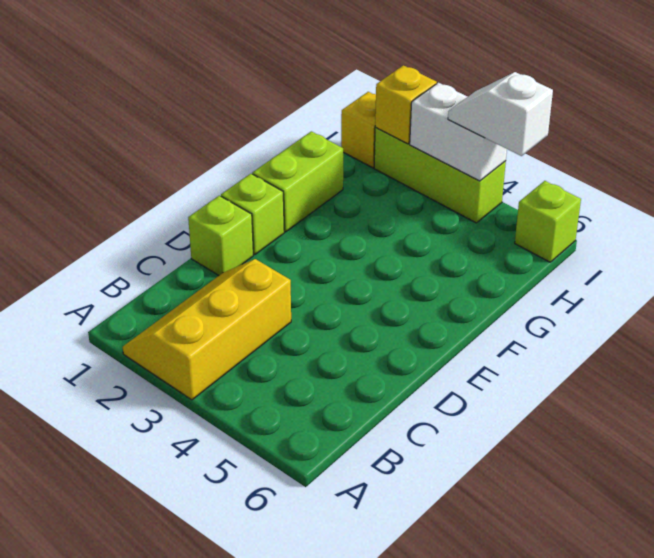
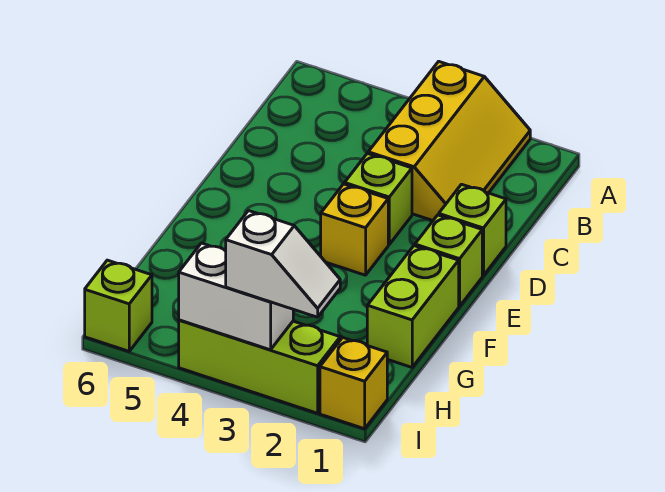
none -> lime brick D3 level 1
yellow brick I2 level 2 -> yellow brick E3 level 1
white slope I4:I5 level 3 top 5 -> white slope I2:I3 level 3 top 3

